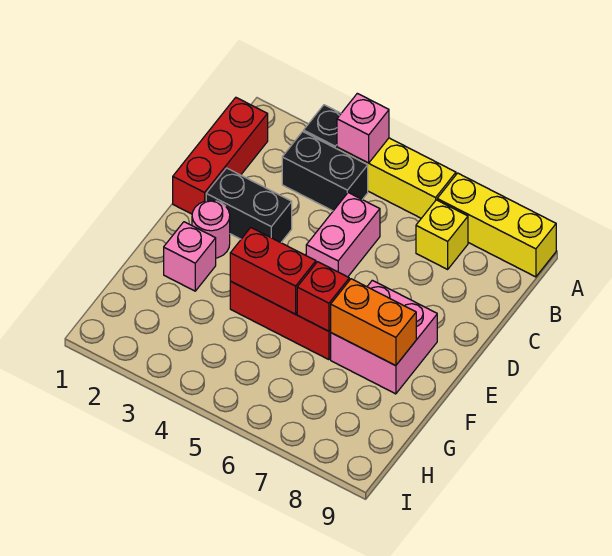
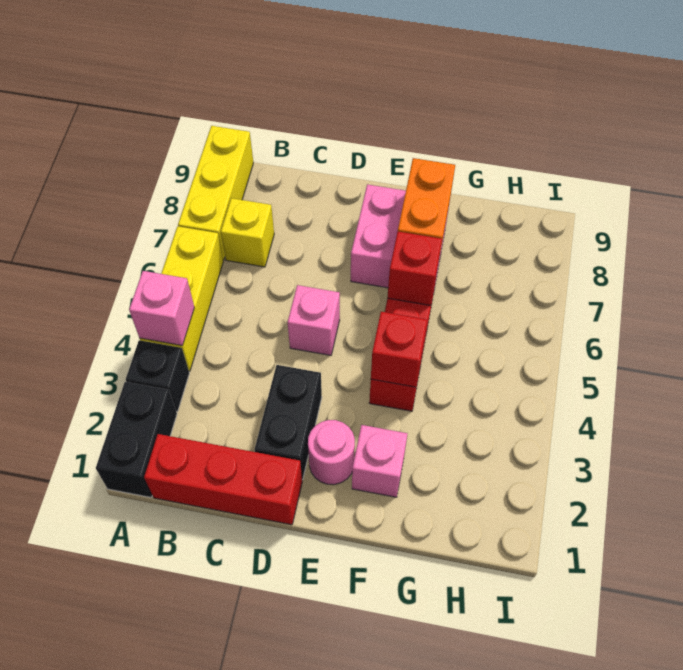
black brick B3:B4 level 1 -> black brick A1:A2 level 1
pink brick C5:D5 level 1 -> pink brick D5 level 1
red brick F4:F5 level 2 -> red brick F4 level 2

